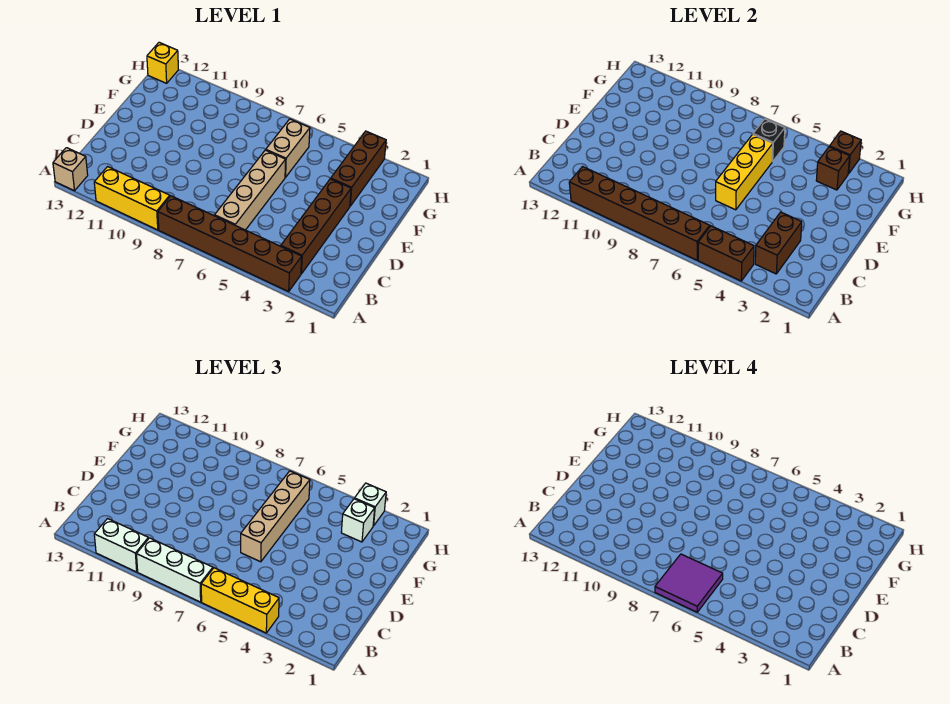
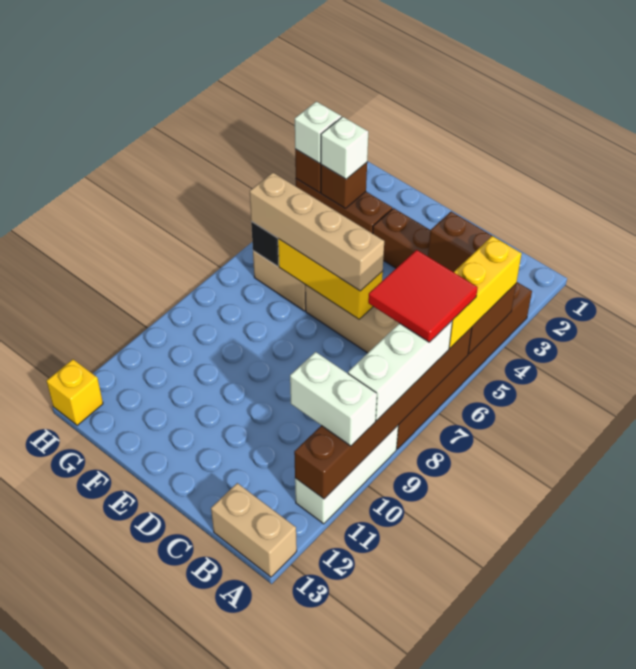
purple tile A6:B7 level 4 -> red tile A6:B7 level 4
yellow brick A9:A11 level 1 -> white brick A9:A11 level 1
white brick A10:A11 level 3 -> white brick A10:B10 level 3
tan brick A13 level 1 -> tan brick A13:B13 level 1

